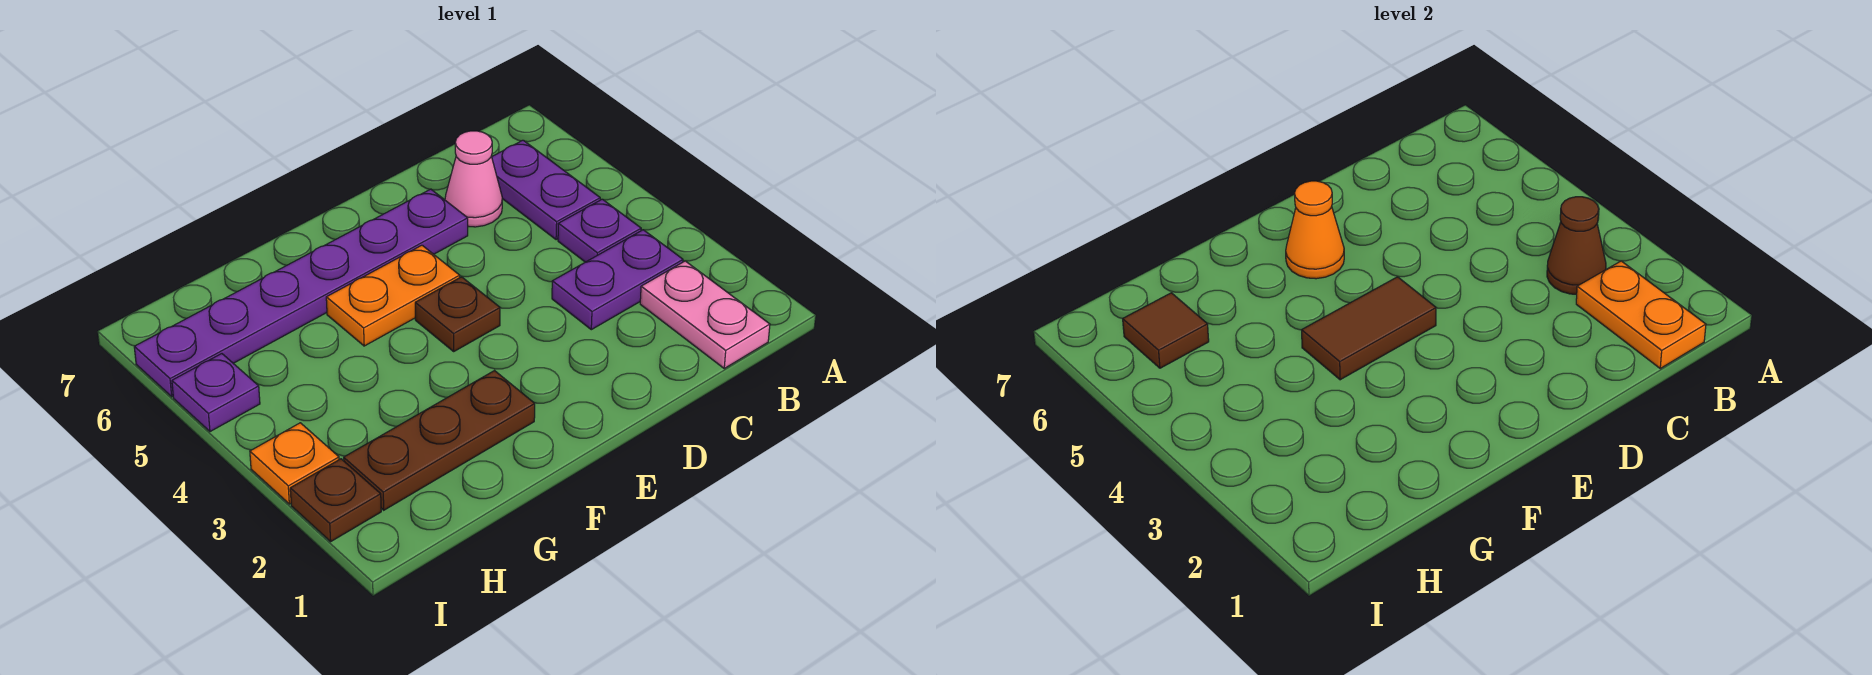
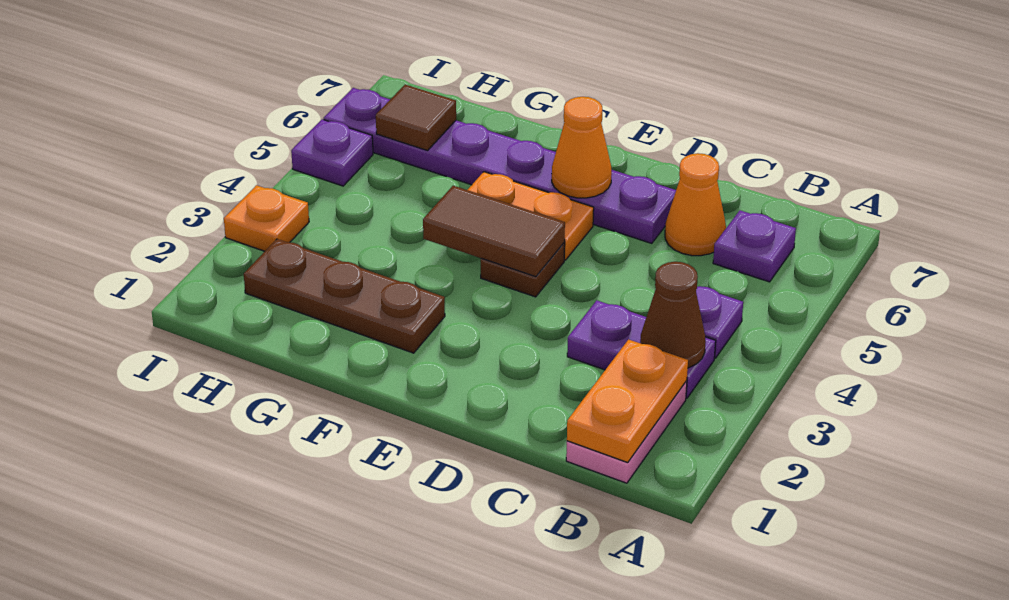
purple plate B5:B6 level 1 -> purple plate B6 level 1
pink cone C6 level 1 -> orange cone C6 level 1
brown plate I2 level 1 -> none

